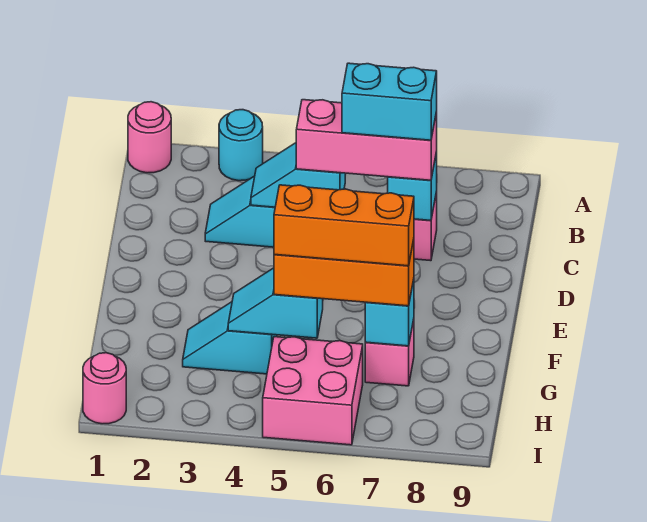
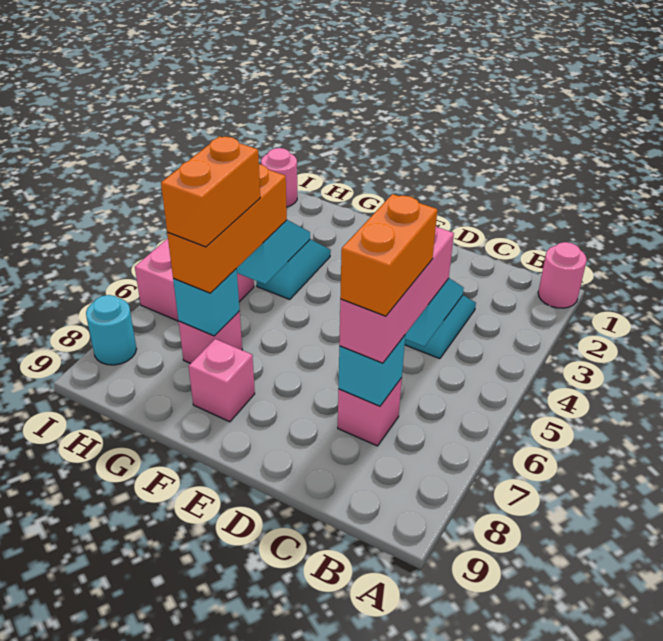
cyan round brick A3 level 1 -> cyan round brick I8 level 1
cyan brick C6:C7 level 4 -> orange brick C6:C7 level 4
none -> pink brick F8 level 1
orange brick G5:G7 level 4 -> orange brick G6:G7 level 4

